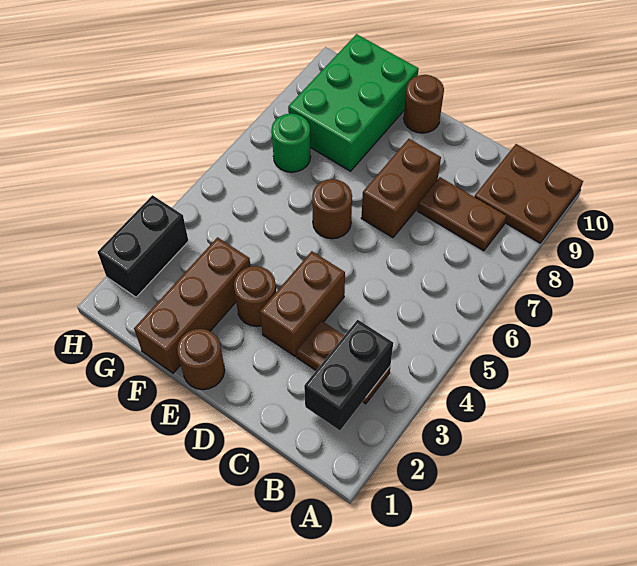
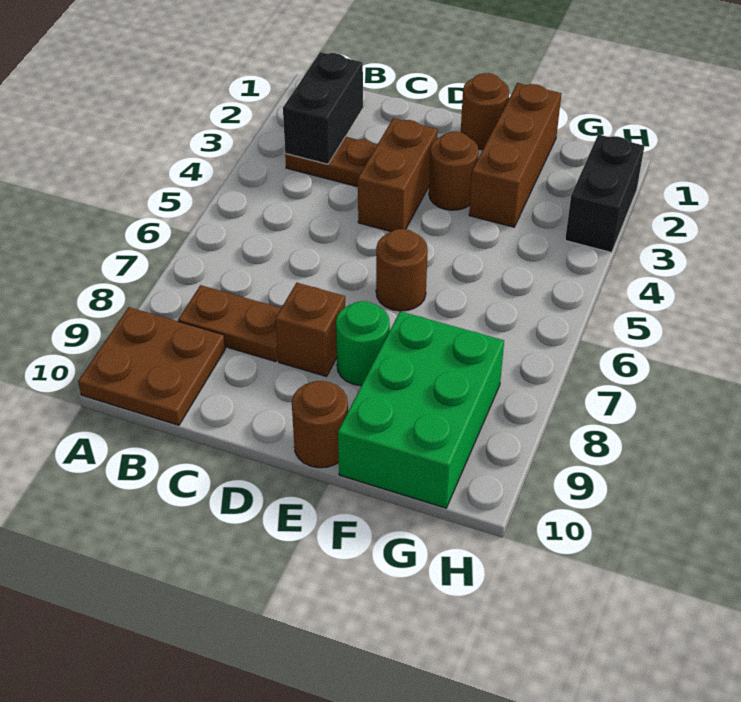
brown brick D7:D8 level 1 -> brown brick D8 level 1
green round brick G7 level 1 -> green round brick E8 level 1

